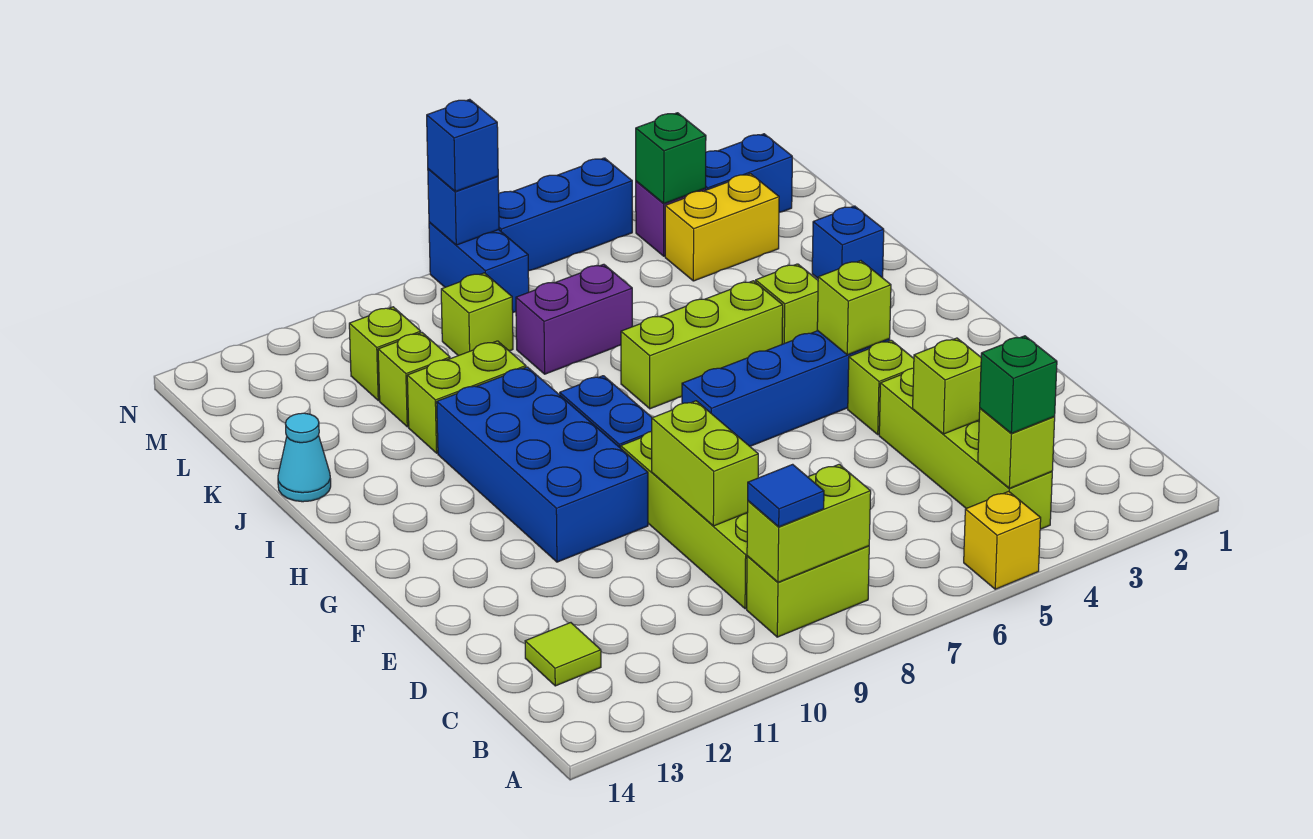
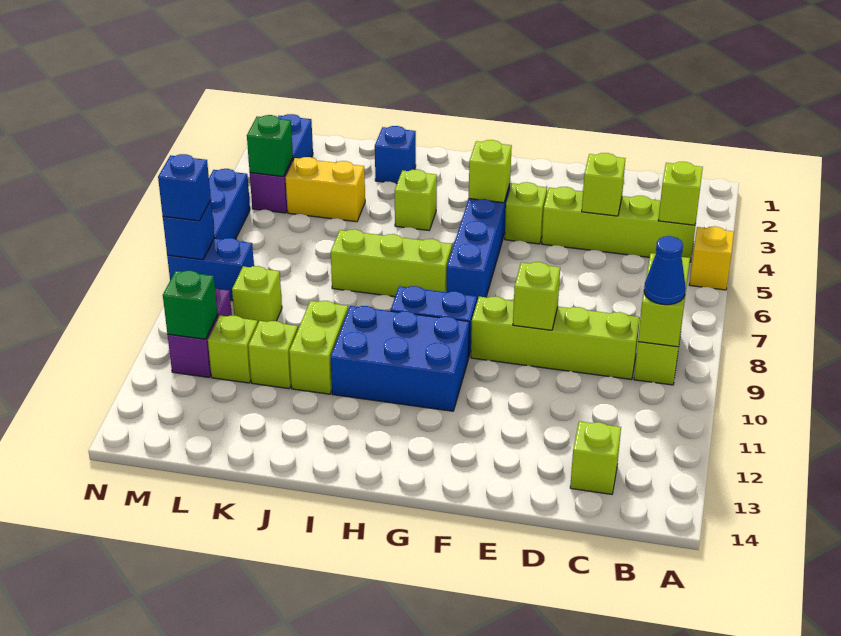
green brick B4 level 3 -> green brick M11 level 2
blue tile B9 level 3 -> blue cone B9 level 3
lime tile C13 level 1 -> lime brick C13 level 1
lime brick D9:E9 level 2 -> lime brick E9 level 2
blue brick F10:I11 level 1 -> blue brick G10:I11 level 1
lime brick I5:I7 level 1 -> lime brick H7:J7 level 1
cyan cone J14 level 1 -> none
purple brick K7:K8 level 1 -> purple brick M10:M11 level 1
yellow brick L3:L4 level 1 -> yellow brick K4:L4 level 1

